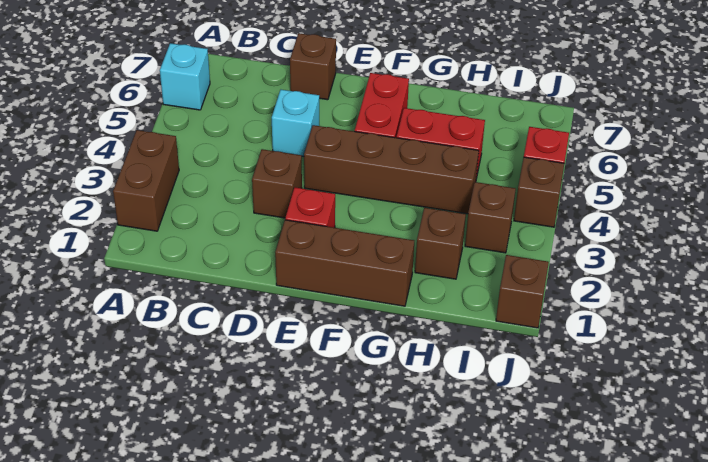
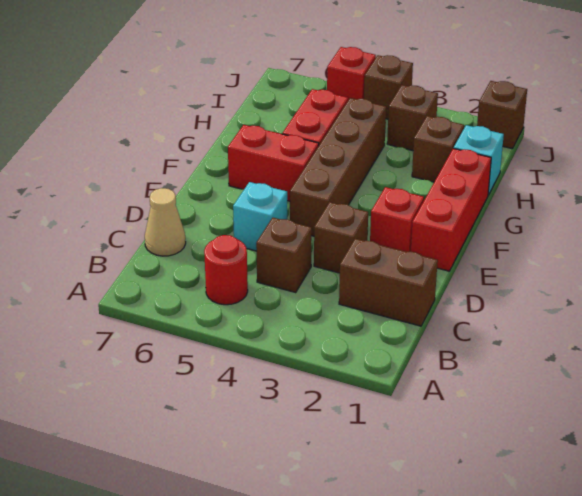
brown brick A2:A3 level 1 -> brown brick C1:C2 level 1
cyan brick A6 level 1 -> cyan brick H1 level 1
none -> red round brick B5 level 1
none -> tan cone C7 level 1
brown brick D7 level 1 -> brown brick C4 level 1
brown brick E1:G1 level 1 -> red brick E1:G1 level 1

